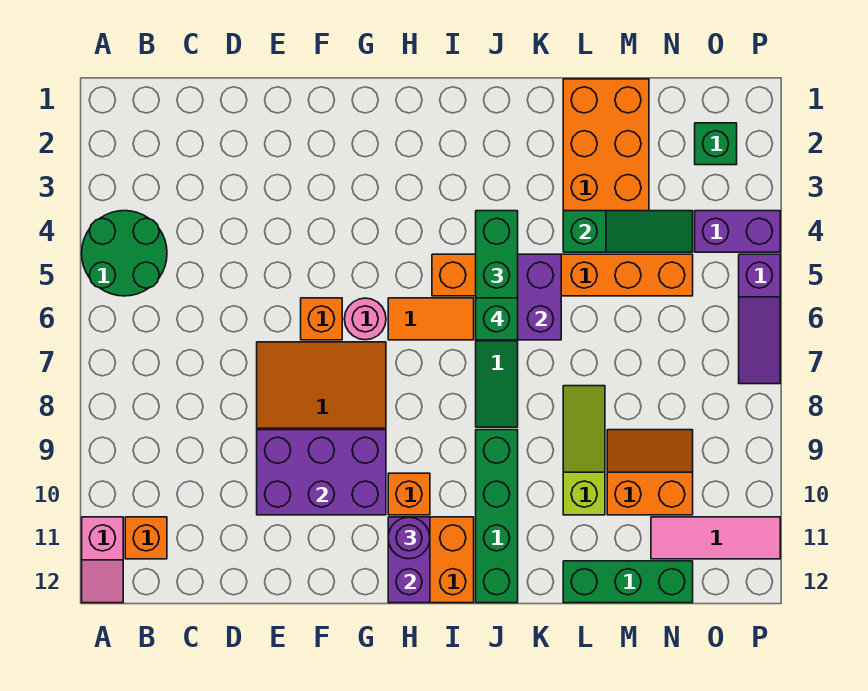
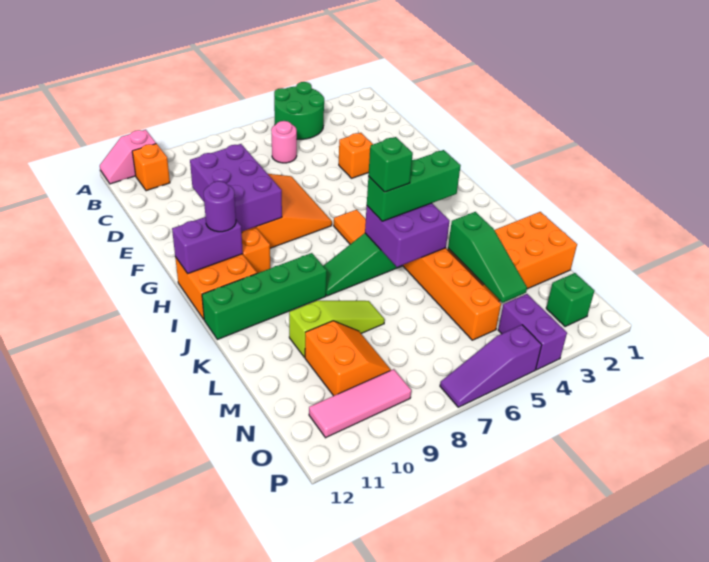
orange brick F6 level 1 -> orange brick E4 level 1
pink round brick G6 level 1 -> pink round brick C6 level 1
green brick L12:N12 level 1 -> none
pink tile N11:P11 level 1 -> pink tile O9:O11 level 1

